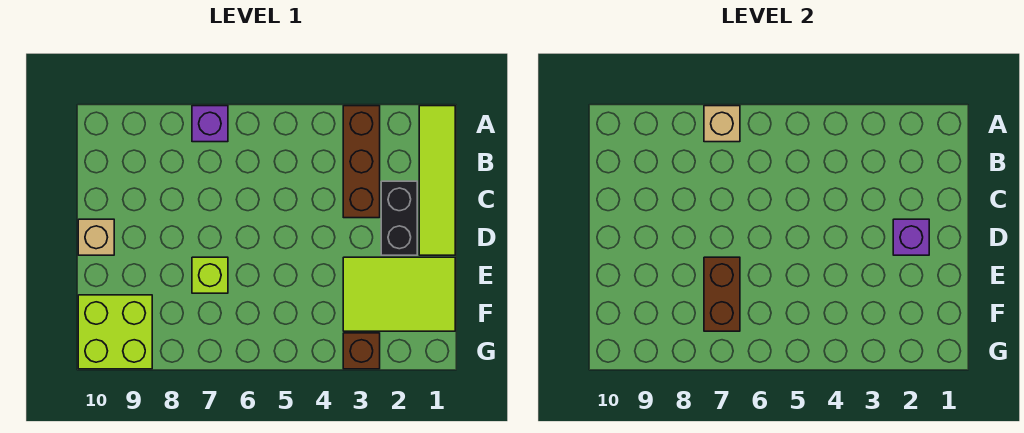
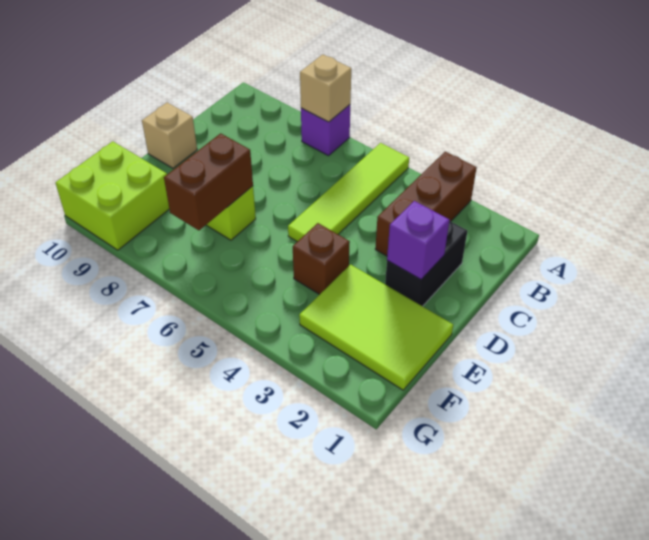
lime tile A1:D1 level 1 -> lime tile A5:D5 level 1
brown brick G3 level 1 -> brown brick E4 level 1

